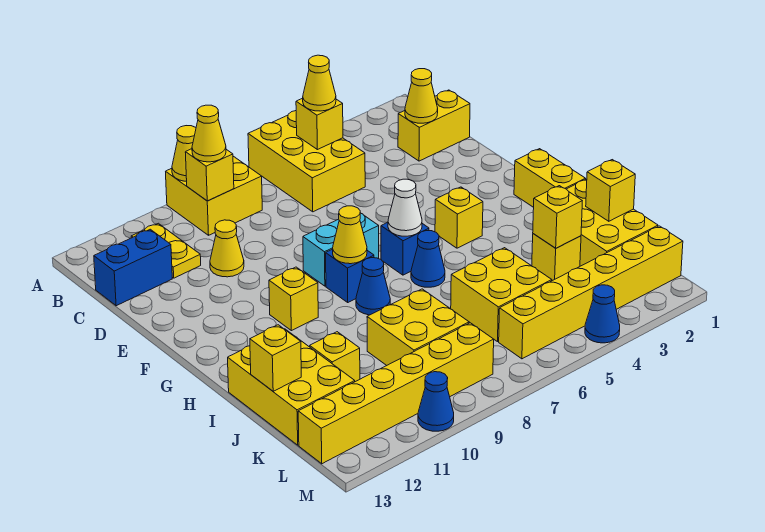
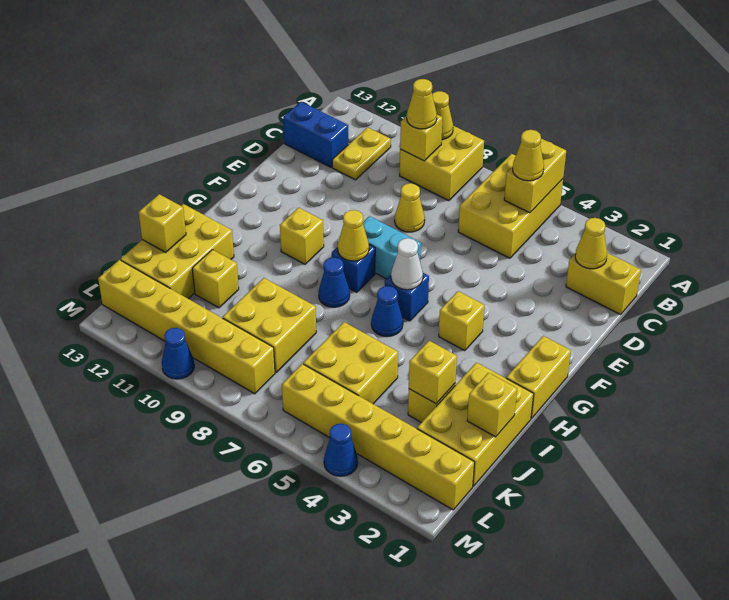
yellow brick B5 level 2 -> yellow brick A5:B5 level 2
yellow cone D10 level 1 -> yellow cone D8 level 1

